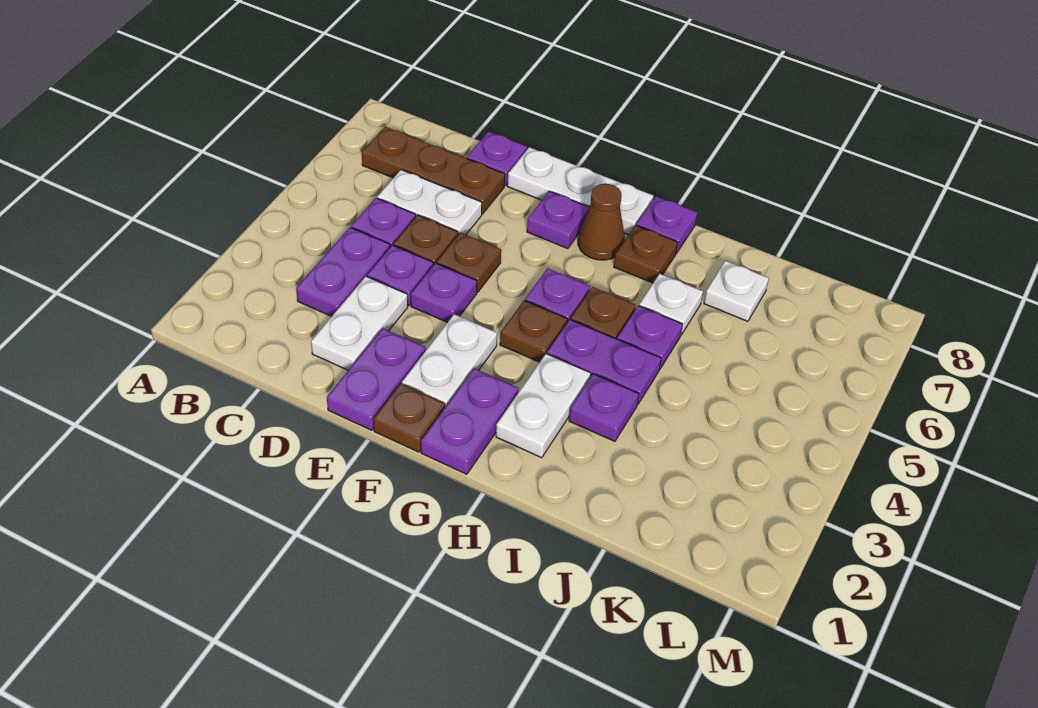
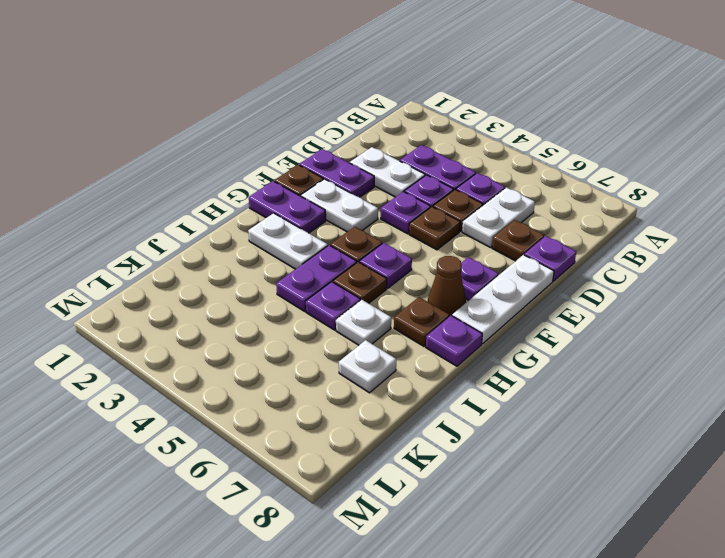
brown plate B7:D7 level 1 -> brown plate D7 level 1
purple plate I3 level 1 -> none

